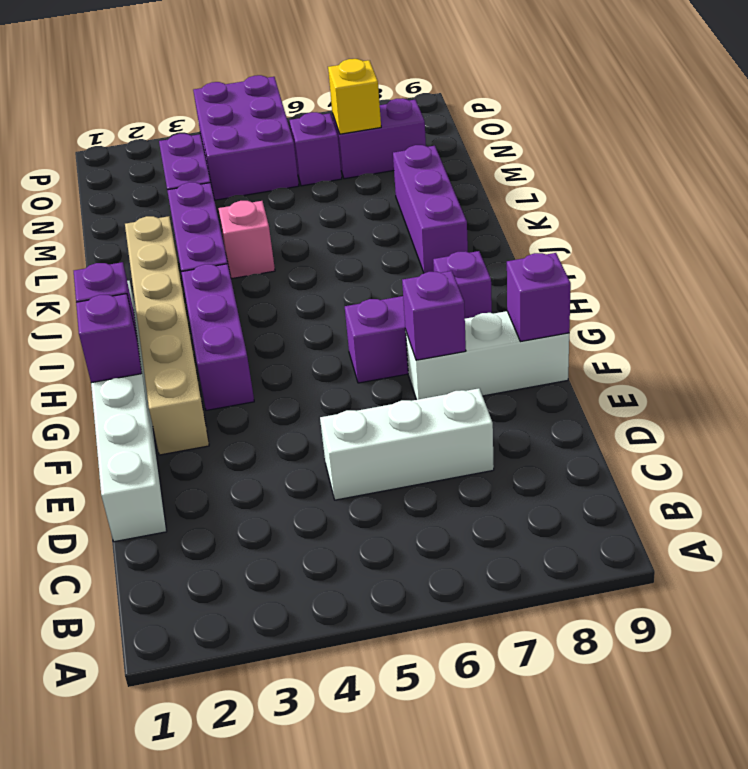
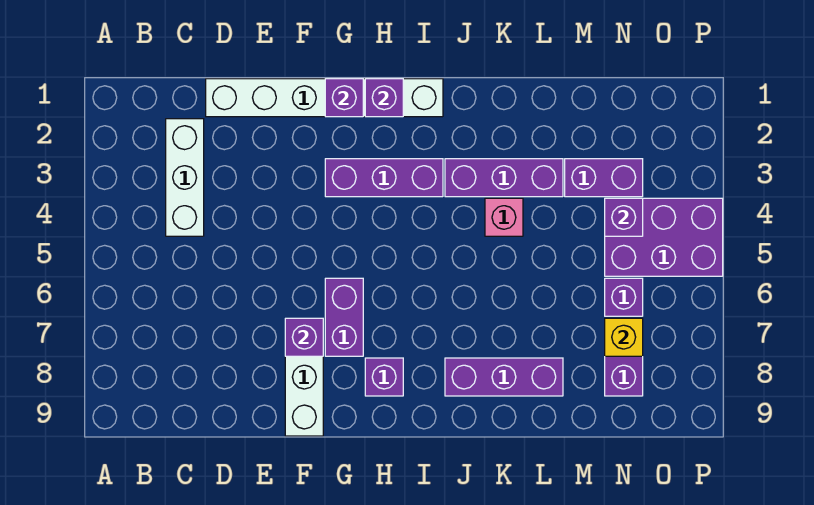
white brick D5:D7 level 1 -> white brick C2:C4 level 1
tan brick F2:K2 level 1 -> none
purple brick F9 level 2 -> purple brick N4 level 2

